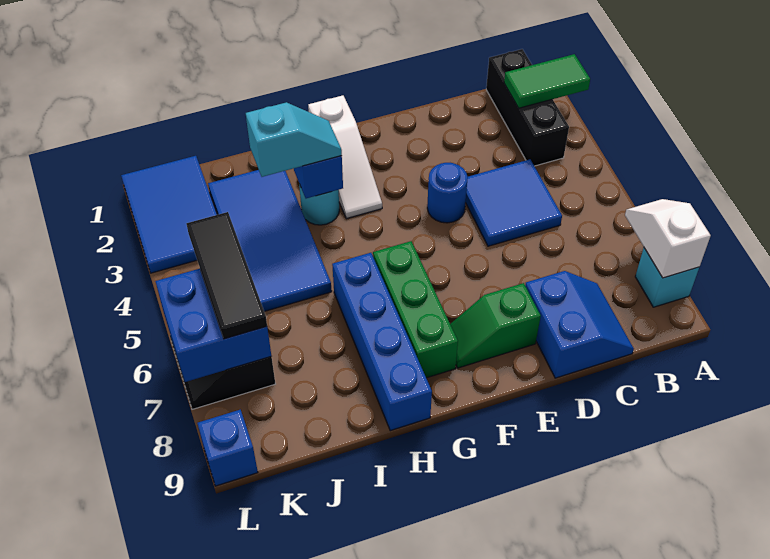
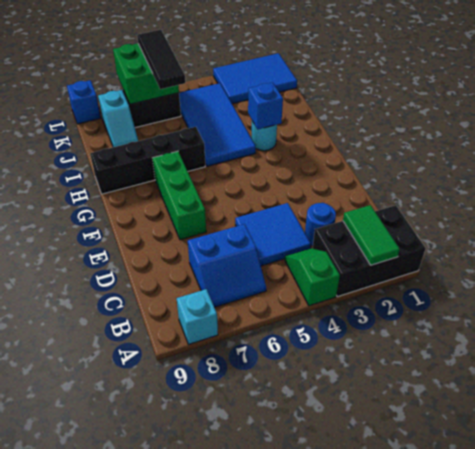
white slope A7:A8 level 2 top 8 -> none
black brick B1:B3 level 1 -> black brick A1:B3 level 1
blue slope C8:D9 level 1 top D -> blue slope B6:C7 level 1 top C
blue round brick E4 level 1 -> blue round brick C3 level 1
green slope E8:F8 level 1 top E -> green slope A4:B4 level 1 top A
white slope G1:G3 level 1 top 1 -> none
green brick G6:G8 level 1 -> green brick E7:G7 level 1
cyan slope H3:I3 level 3 top I -> cyan slope J8:K8 level 1 top K
blue brick H6:H9 level 1 -> black brick H6:H9 level 1
blue tile I2:J5 level 1 -> blue tile H4:K5 level 1
black tile K5:K7 level 3 -> black tile J6:L6 level 3
blue brick K6:L7 level 2 -> green brick K6:L7 level 2

